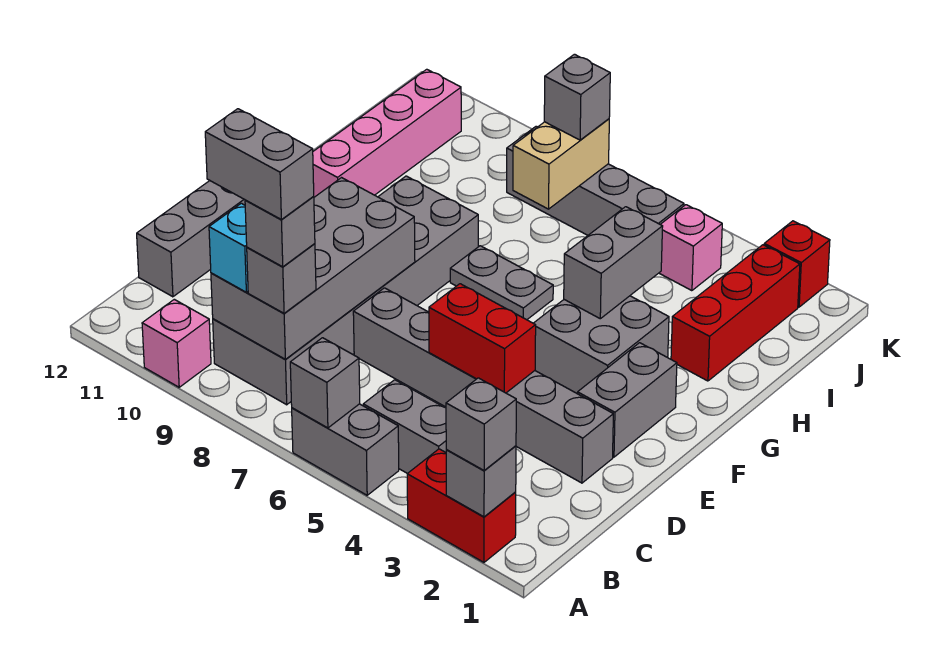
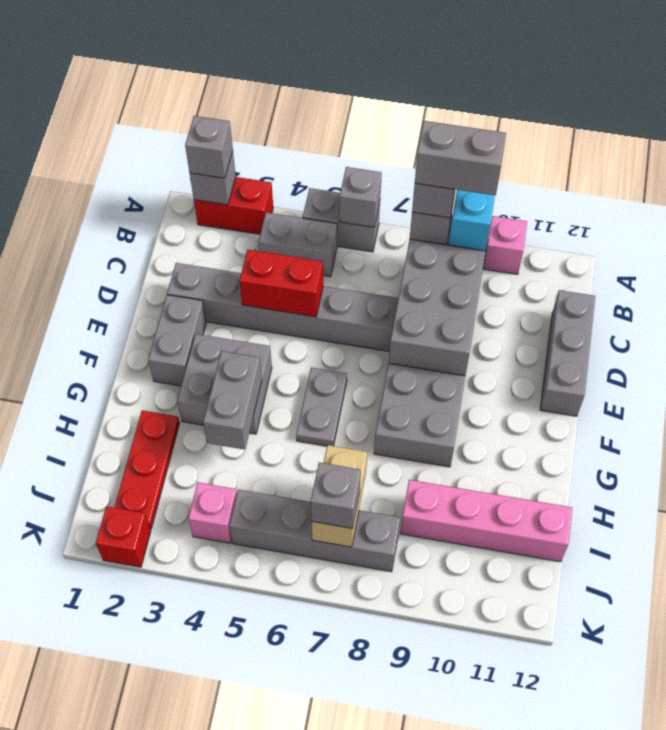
grey plate G6:G7 level 1 -> grey plate F6:G6 level 1
pink brick G11:J11 level 1 -> pink brick I9:I12 level 1
red brick H2:J2 level 1 -> red plate H2:J2 level 1

